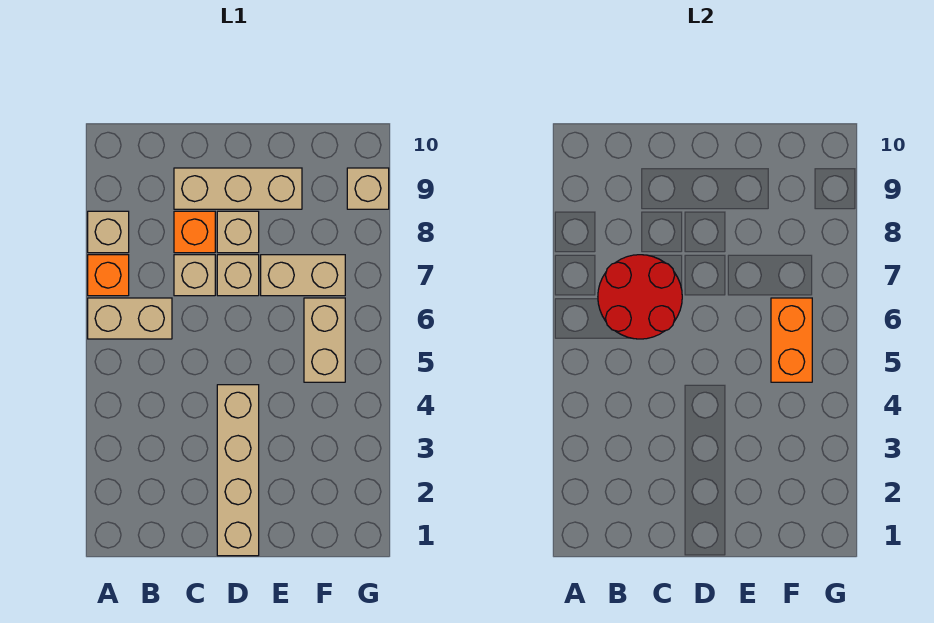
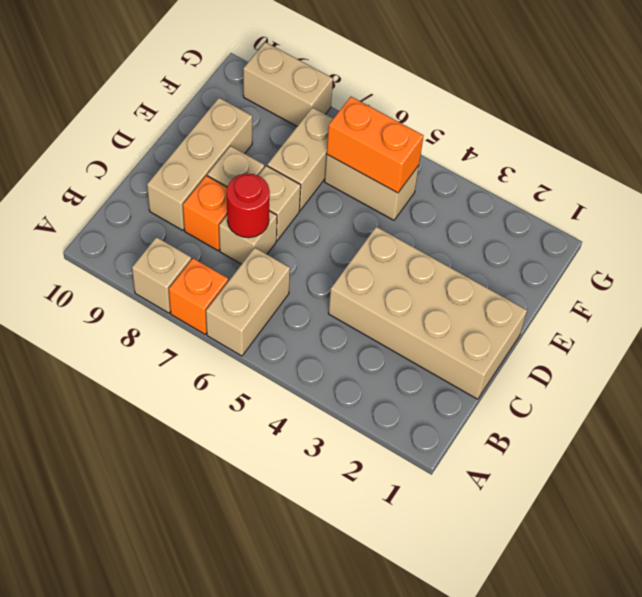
red round brick B6:C7 level 2 -> red round brick C7 level 2
tan brick D1:D4 level 1 -> tan brick C1:D4 level 1
tan brick G9 level 1 -> tan brick G8:G9 level 1

